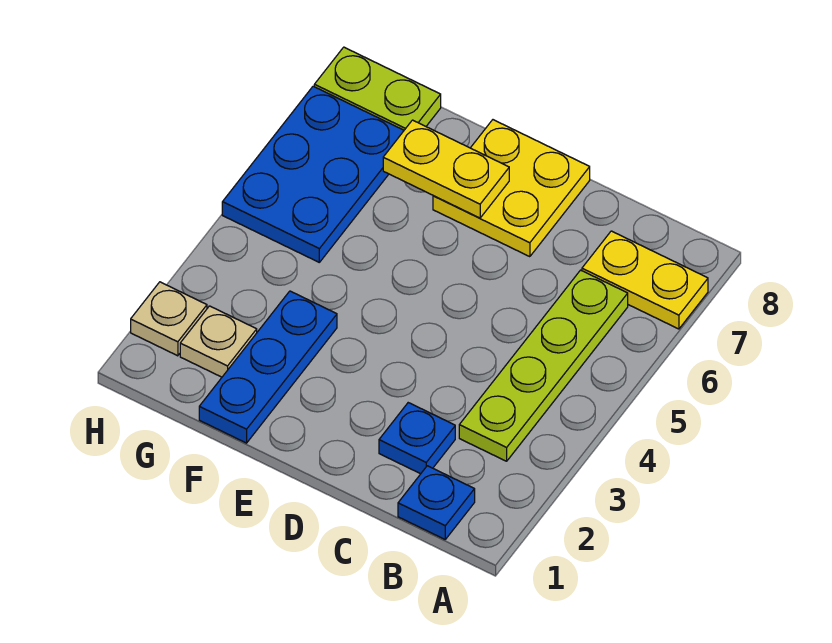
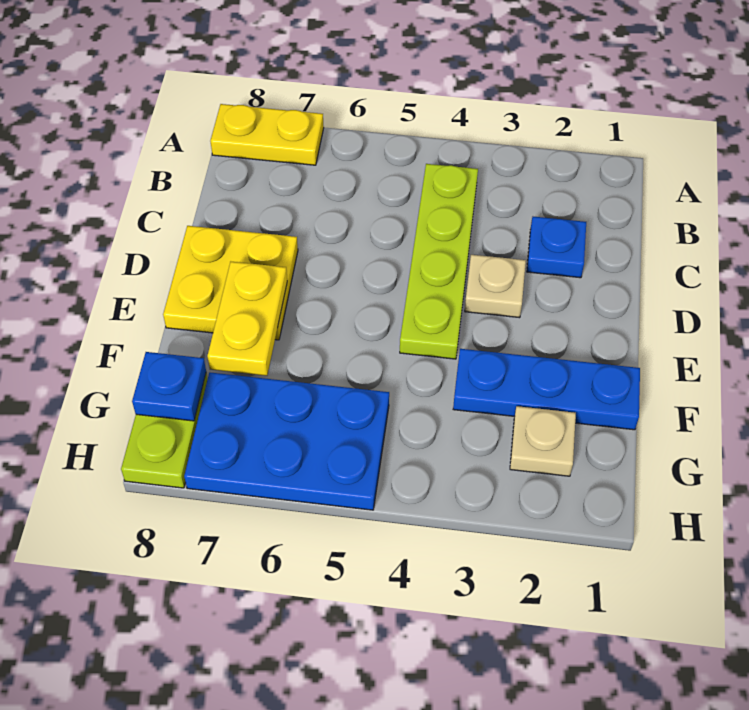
yellow plate A7:B7 level 1 -> yellow plate A7:A8 level 1
blue plate B1 level 1 -> blue plate G8 level 2
lime plate B3:B6 level 1 -> lime plate B4:E4 level 1
tan plate H2 level 1 -> tan plate D3 level 1

